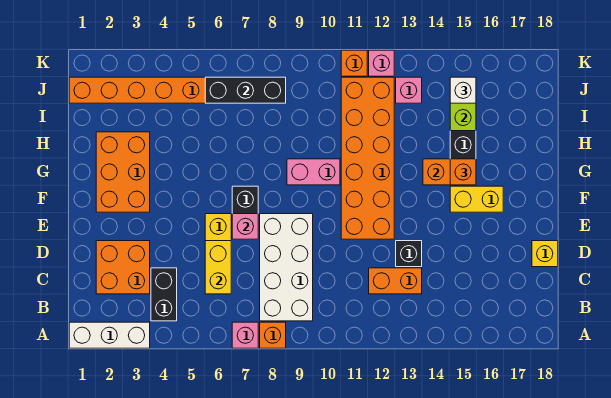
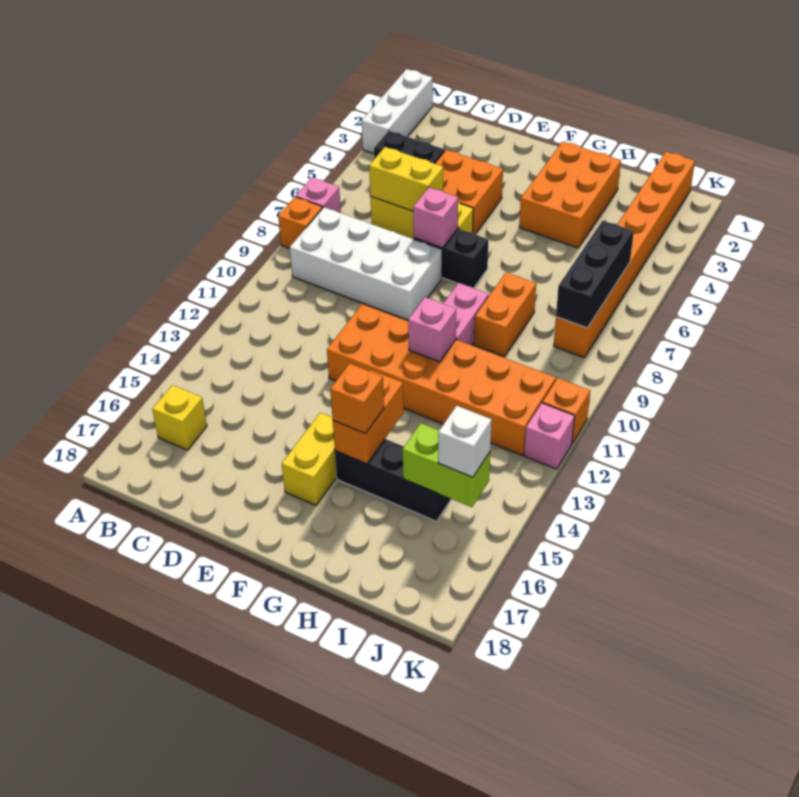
orange brick C2:D3 level 1 -> orange brick D4:E5 level 1
orange brick C12:C13 level 1 -> orange brick H8:H9 level 1
black brick D13 level 1 -> none
yellow brick D18 level 1 -> yellow brick B16 level 1
orange brick F2:H3 level 1 -> orange brick G2:H4 level 1
pink brick J13 level 1 -> pink brick G11 level 2

